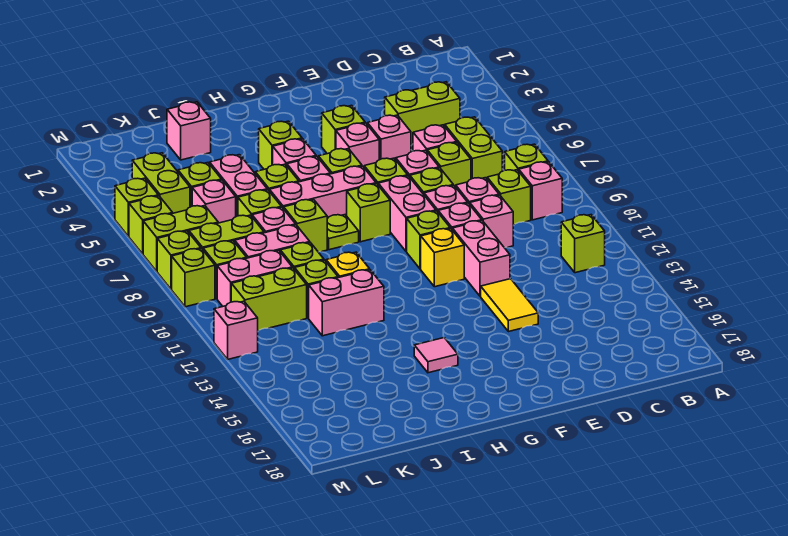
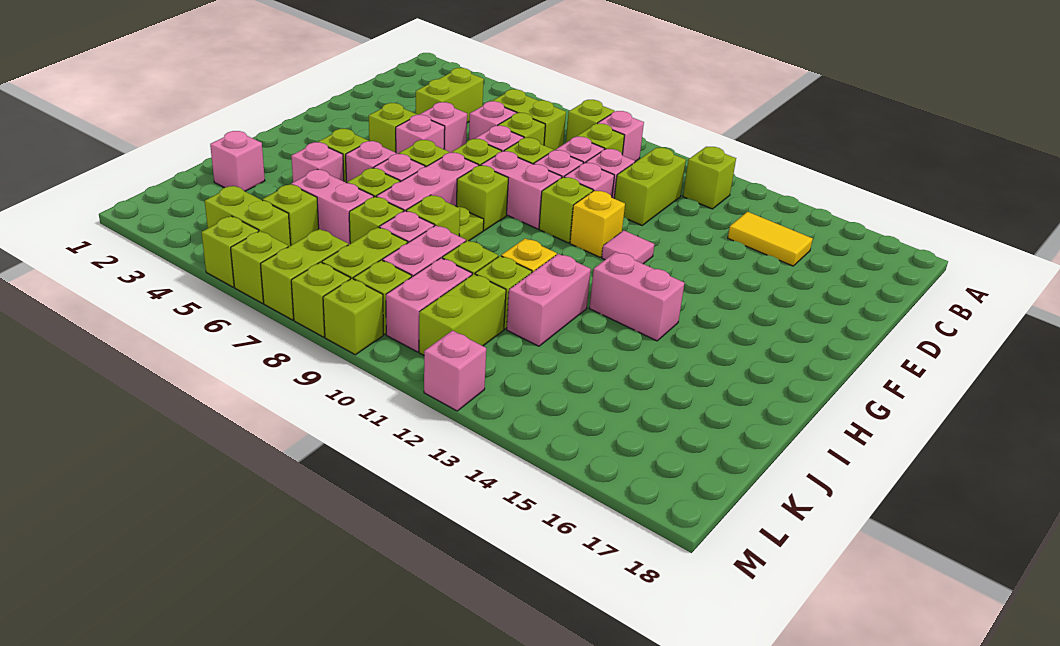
none -> lime brick C11:D11 level 1
pink brick E11:E12 level 1 -> pink brick H13:H14 level 1
yellow tile E13:E14 level 1 -> yellow tile C14:C15 level 1
pink tile H15 level 1 -> pink tile F12 level 1
pink brick K6 level 1 -> pink brick I4 level 1

